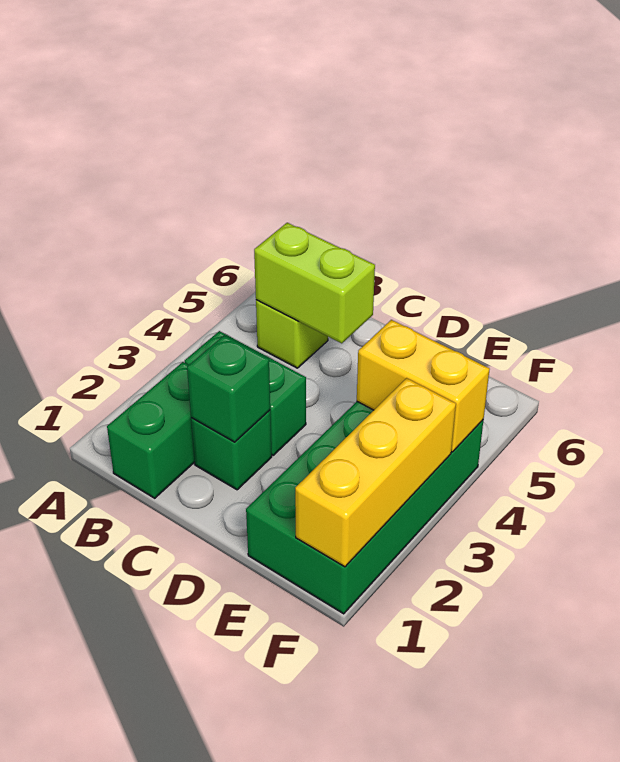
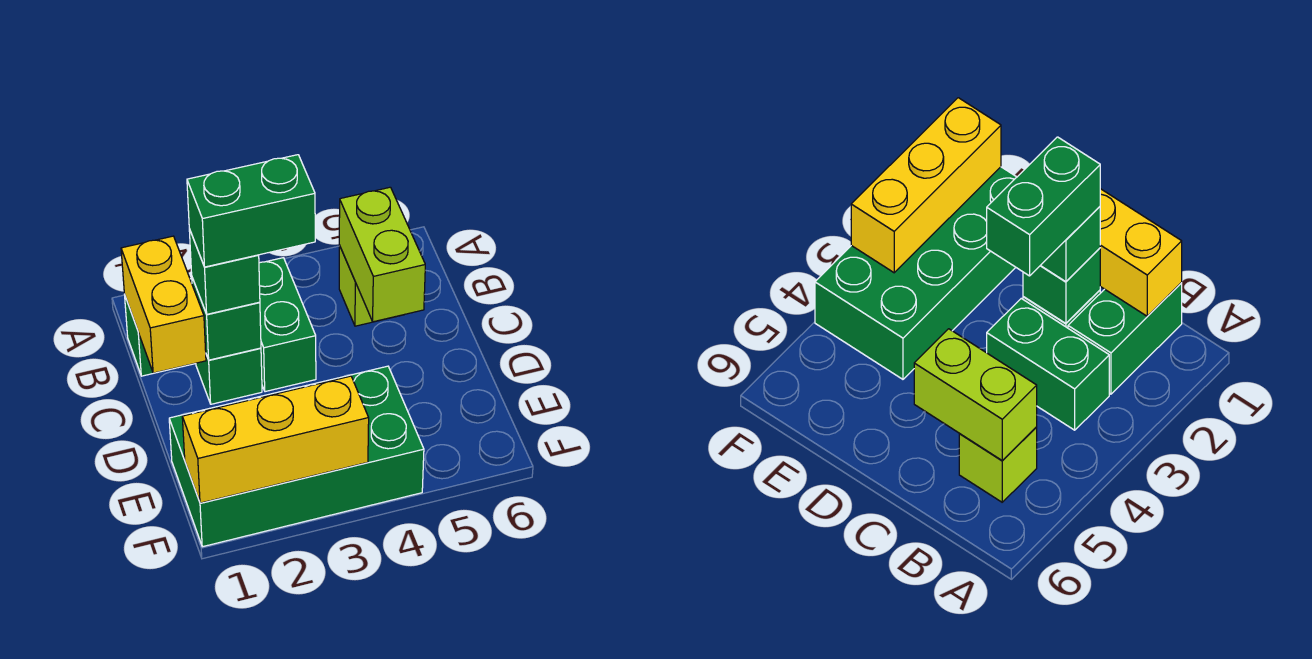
none -> green brick C2 level 3
none -> green brick C2:C3 level 4
yellow brick E4:F4 level 2 -> yellow brick B1:C1 level 2

